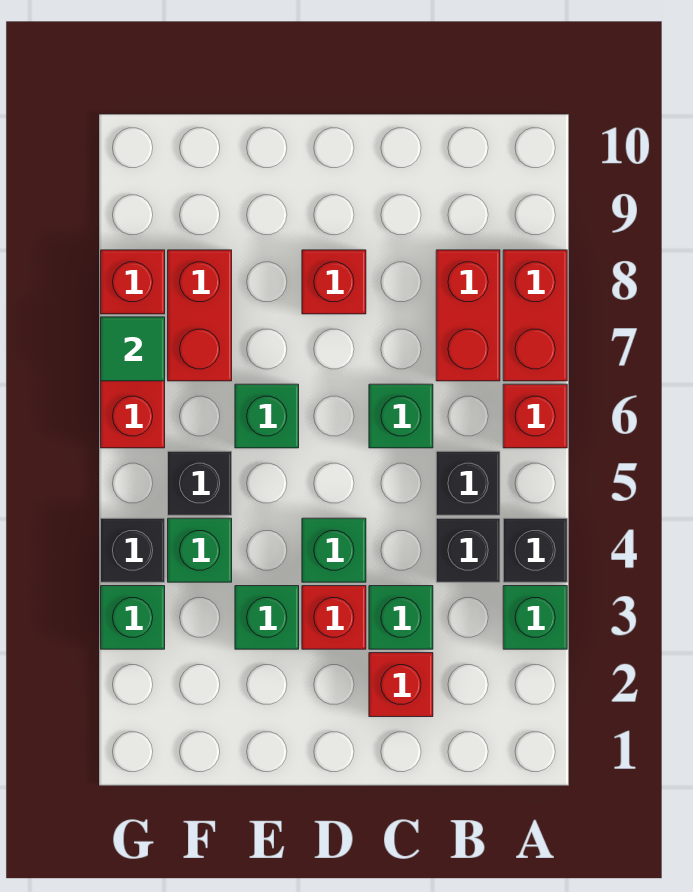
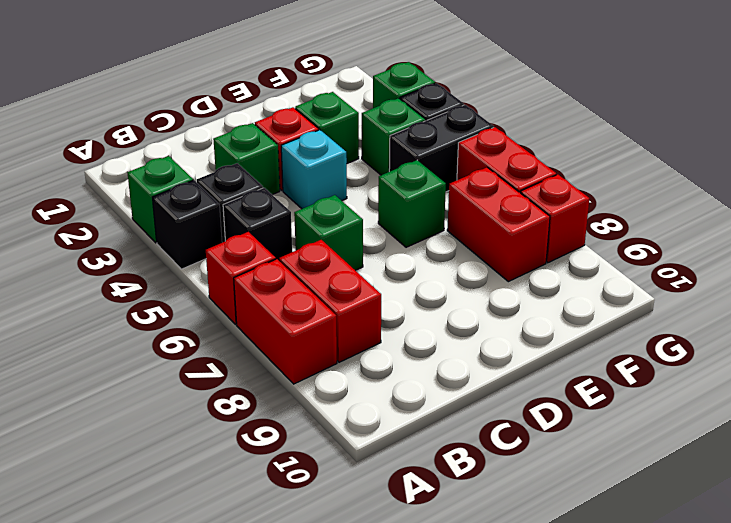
red brick C2 level 1 -> none
green brick D4 level 1 -> cyan brick D4 level 1
red brick D8 level 1 -> none
black brick F5 level 1 -> black brick F5:G5 level 1
green tile G7 level 2 -> none

